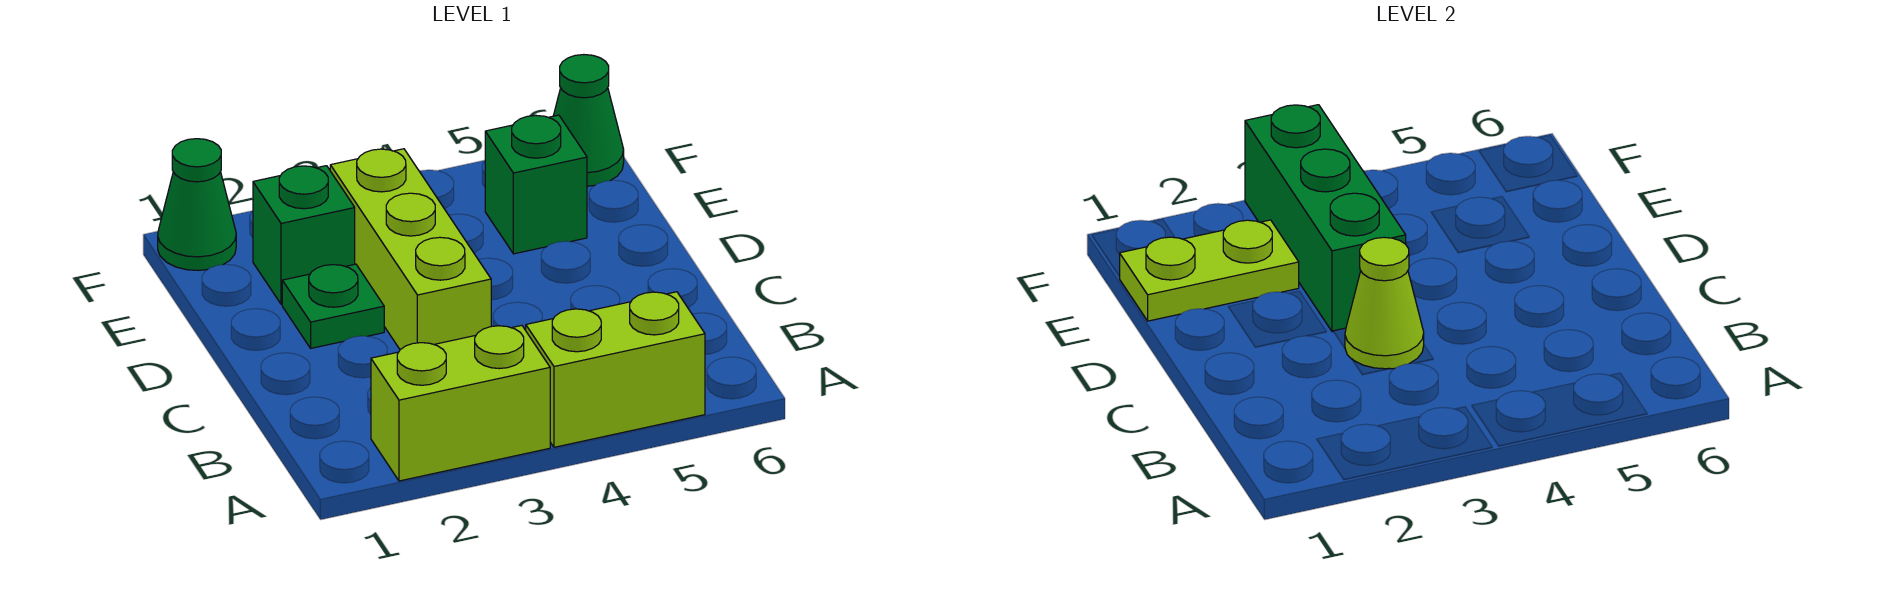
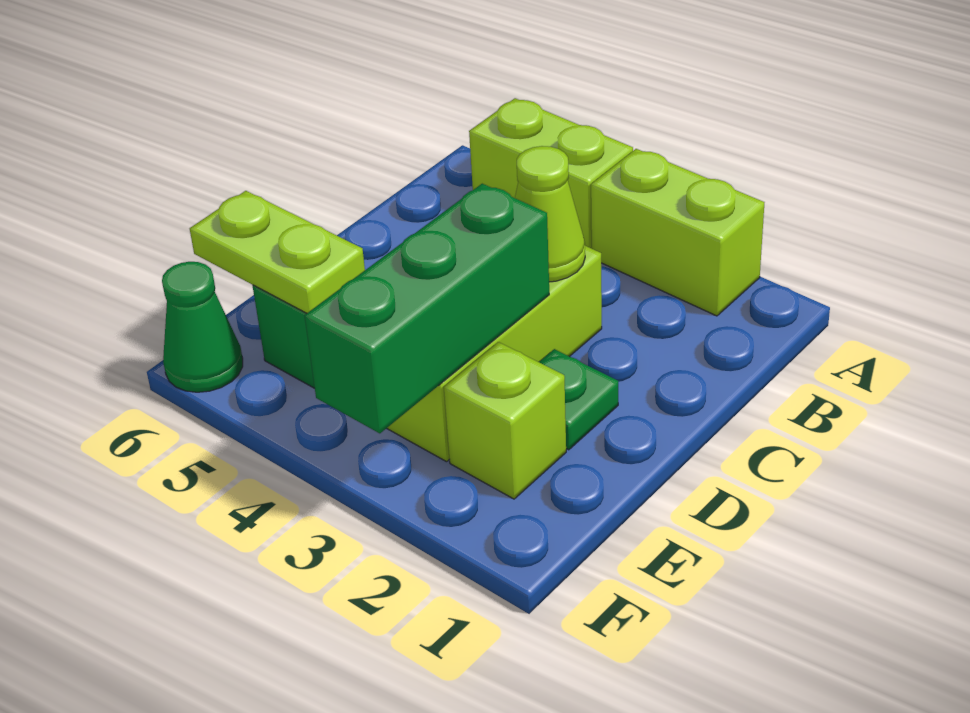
lime plate E1:E2 level 2 -> lime plate E5:E6 level 2
green brick E2 level 1 -> lime brick E2 level 1
green cone F1 level 1 -> none

